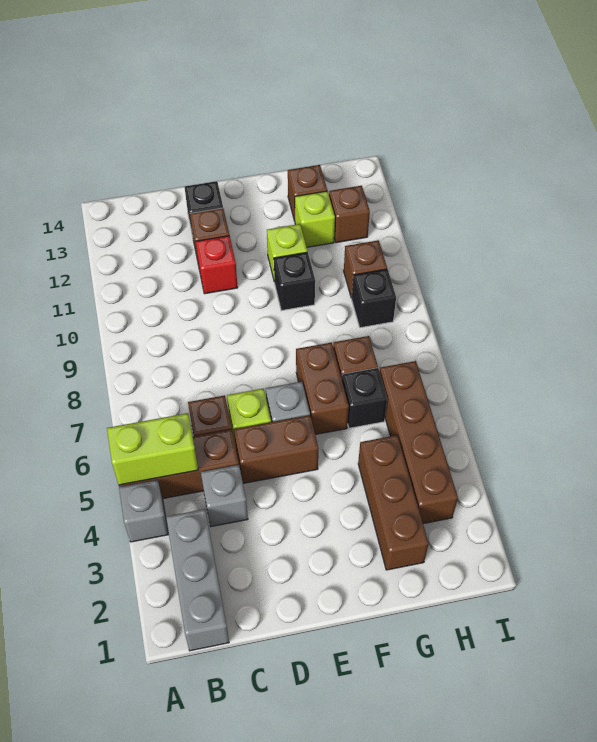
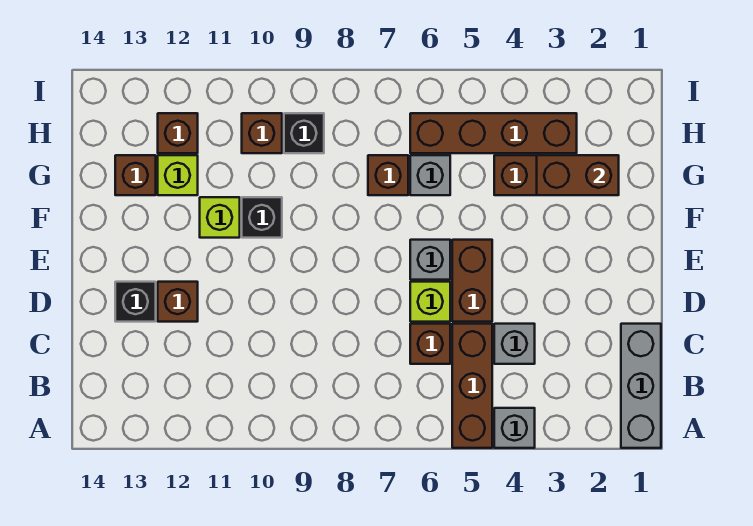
lime brick A5:B5 level 2 -> none
grey brick B1:B3 level 1 -> grey brick A1:C1 level 1
red brick D11 level 1 -> none
brown brick F6:F7 level 1 -> brown brick G2:G3 level 2
black brick G6 level 1 -> grey brick G6 level 1

